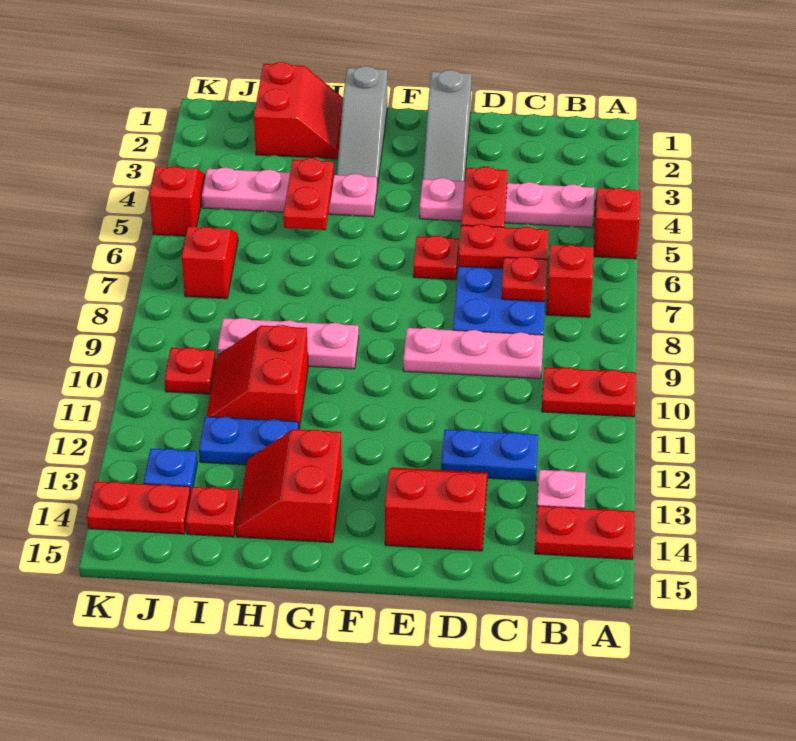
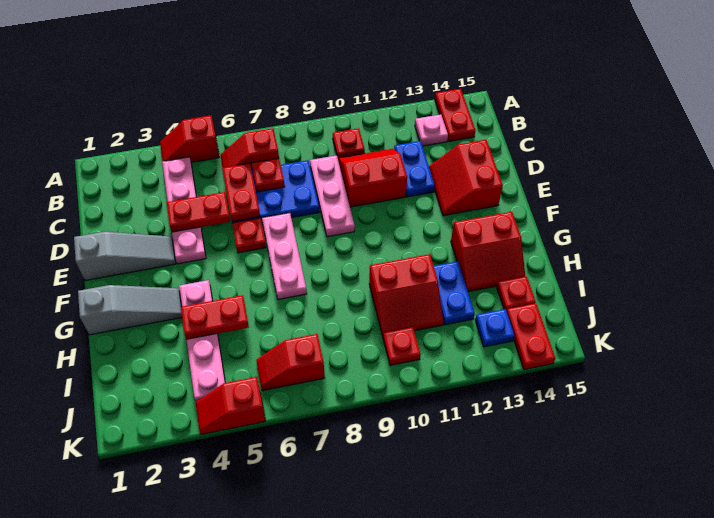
red plate A10:B10 level 1 -> red plate B10 level 1
pink plate G9:I9 level 1 -> pink plate E7:G7 level 1
red slope H1:I2 level 1 top I -> red slope C10:D11 level 1 top D

